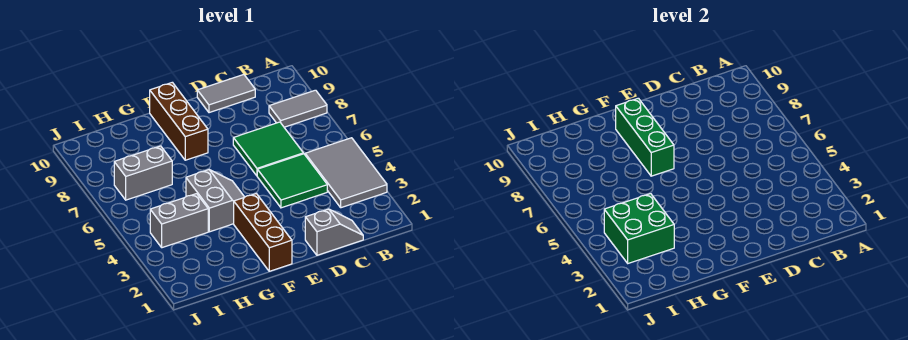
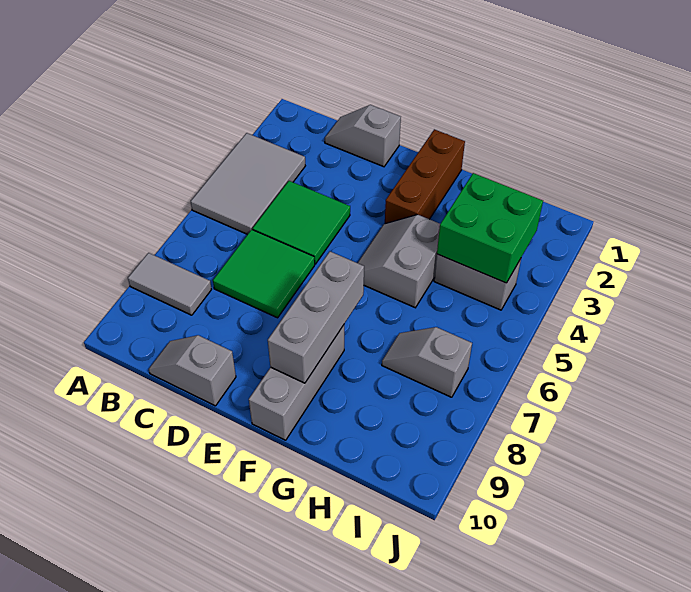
grey tile C10:D10 level 1 -> grey slope C10:D10 level 1 top D
green brick F7:F9 level 2 -> grey brick F7:F9 level 2
brown brick F8:F10 level 1 -> grey brick F8:F10 level 1
grey brick H7:I7 level 1 -> grey slope H7:I7 level 1 top I

